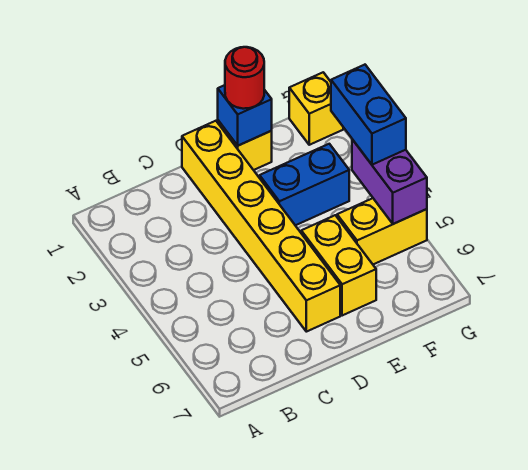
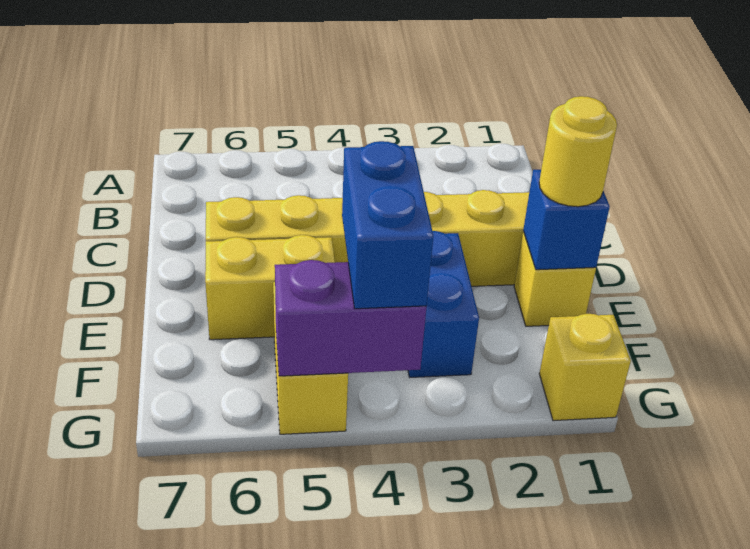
red round brick E1 level 3 -> yellow round brick E1 level 3
blue brick G3:G4 level 3 -> blue brick F4:G4 level 3

